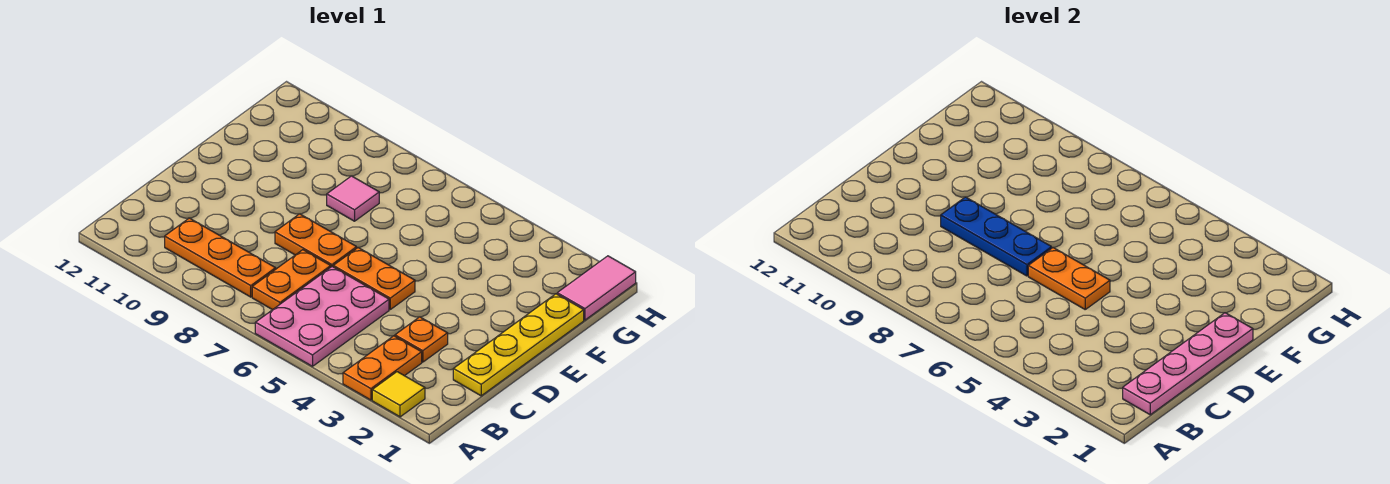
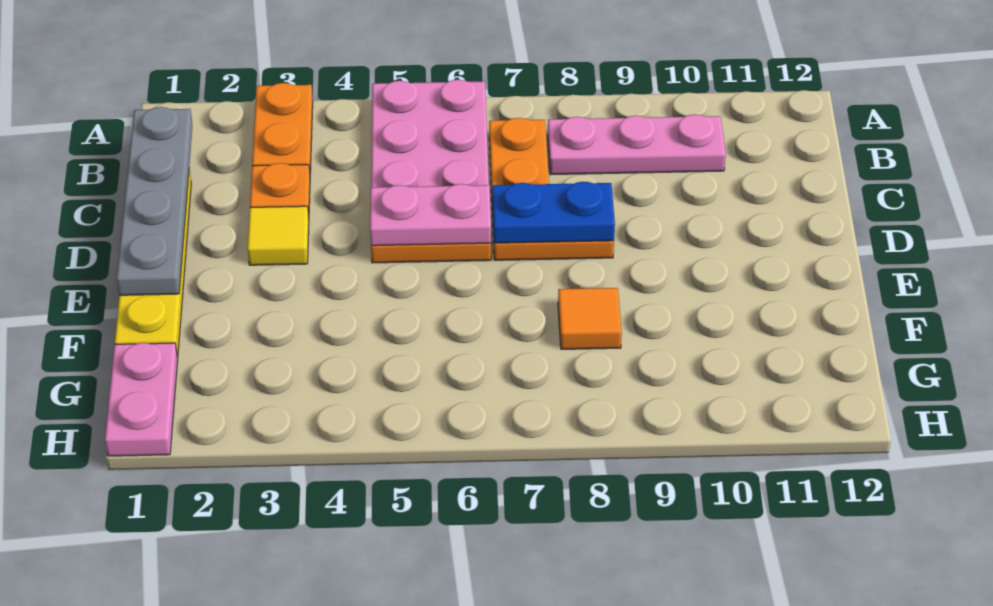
yellow tile A2 level 1 -> yellow tile D3 level 1
pink plate B1:E1 level 2 -> grey plate B1:E1 level 2
orange plate B8:B10 level 1 -> pink plate B8:B10 level 1
orange plate D5:D6 level 2 -> pink plate D5:D6 level 2
blue plate D7:D9 level 2 -> blue plate D7:D8 level 2
pink tile F8 level 1 -> orange tile F8 level 1
pink tile G1:H1 level 1 -> pink plate G1:H1 level 1

